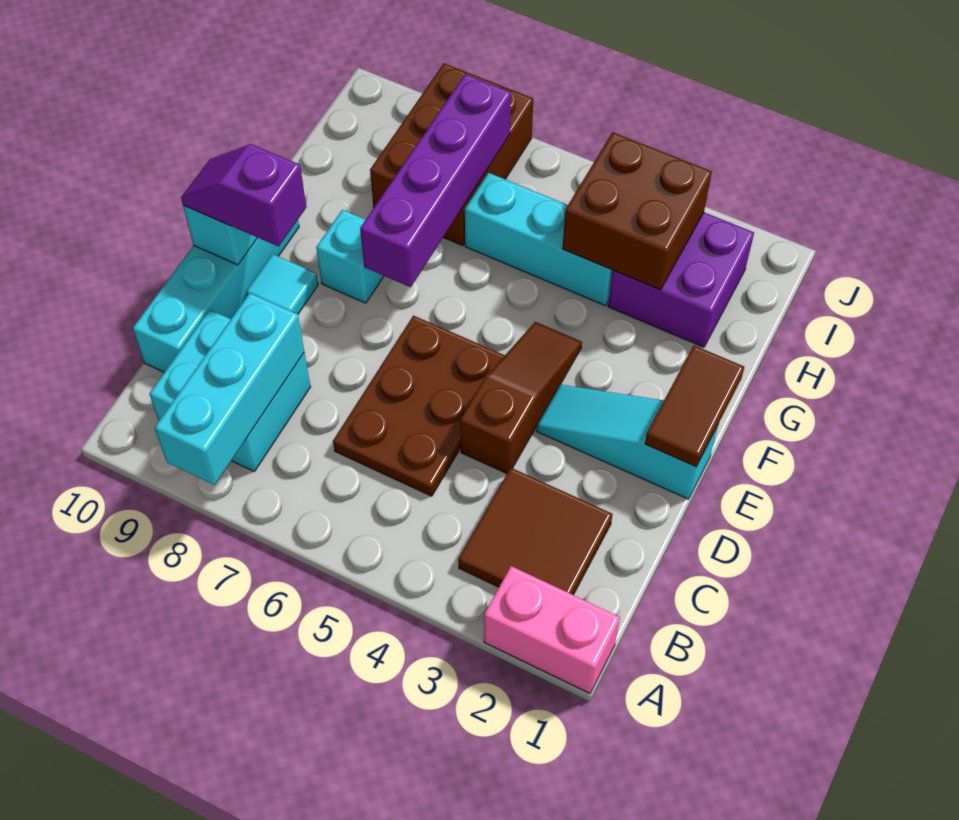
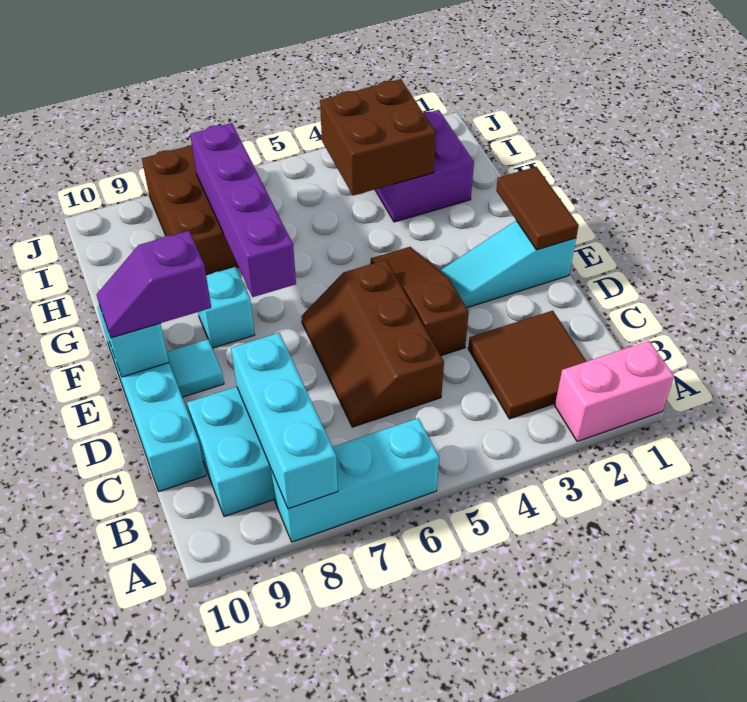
brown plate C5:E6 level 1 -> brown slope C5:E6 level 1 top 5
cyan brick H4:H6 level 1 -> cyan brick A6:A8 level 1

